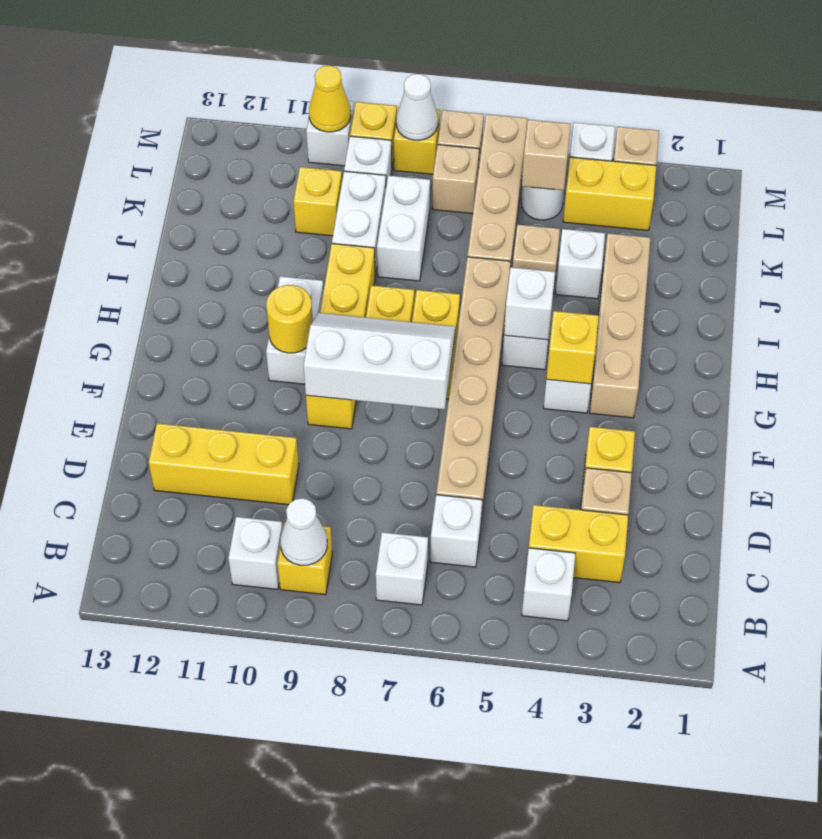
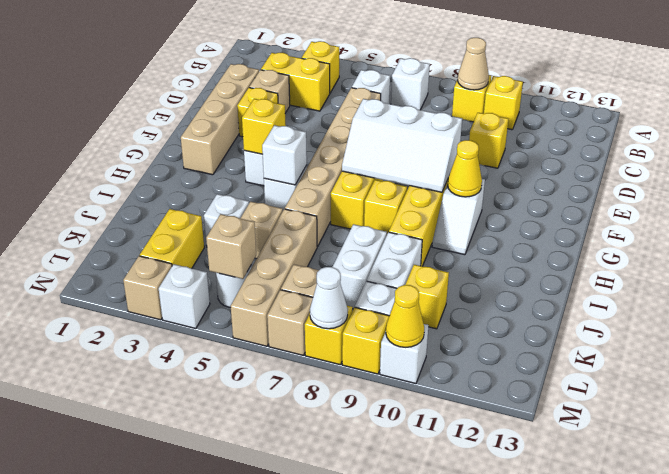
white brick B4 level 1 -> yellow brick B4 level 1
white cone B9 level 2 -> tan cone B9 level 2
white brick B10 level 1 -> yellow brick B10 level 1
yellow brick D10:D12 level 1 -> yellow brick D10 level 1
tan brick G3:J3 level 1 -> tan brick D2:G2 level 1
white brick G10:H10 level 1 -> white slope G10:H10 level 1 top G
yellow round brick G10 level 2 -> yellow cone G10 level 2
yellow brick L3:L4 level 1 -> yellow brick K3:L3 level 1

